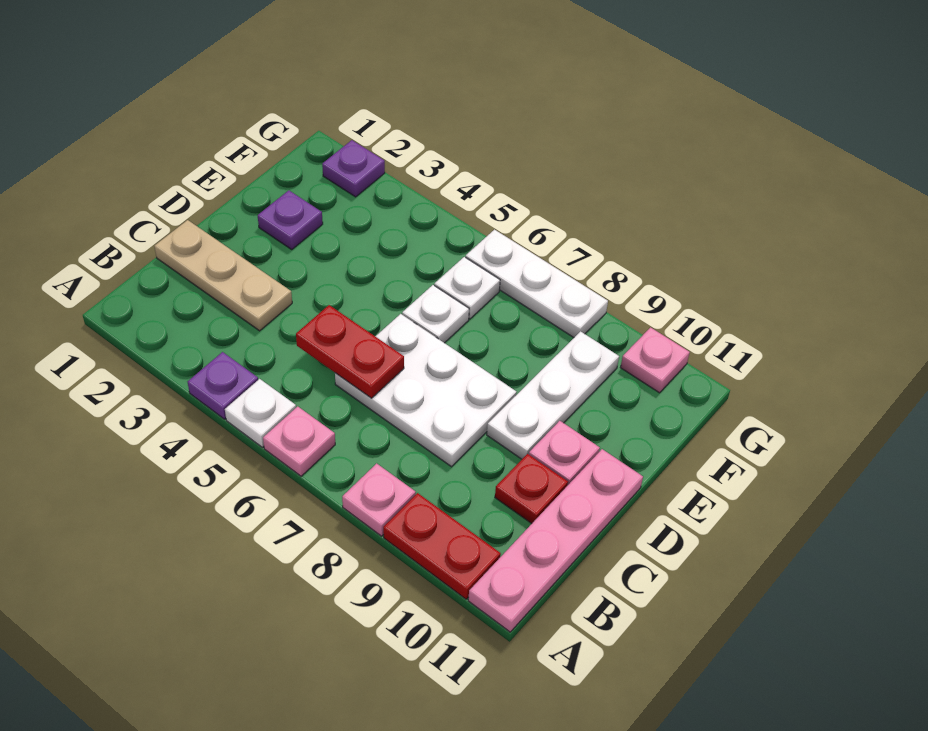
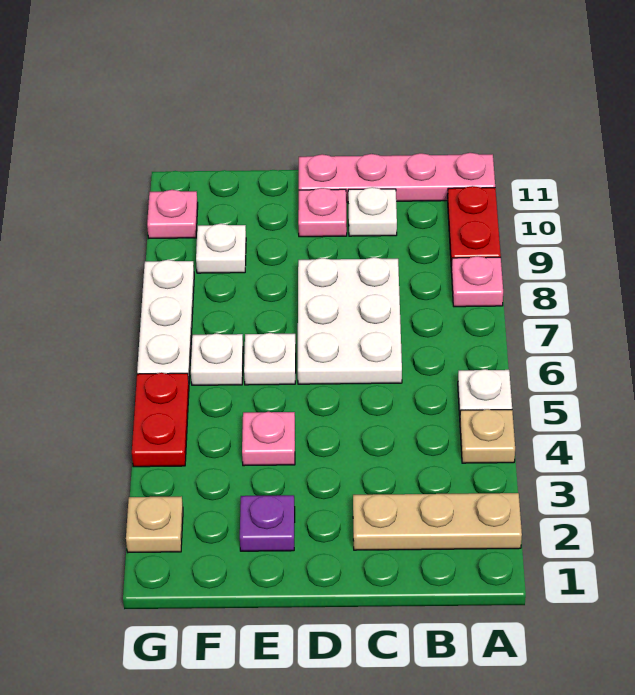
purple plate A4 level 1 -> tan plate A4 level 1
pink plate A6 level 1 -> pink plate E4 level 1
tan plate C1:C3 level 1 -> tan plate A2:C2 level 1
red plate C5:C6 level 2 -> red plate G4:G5 level 1
red plate C10 level 1 -> white plate C10 level 1
white plate D9:F9 level 1 -> white plate F9 level 1
purple plate G2 level 1 -> tan plate G2 level 1

